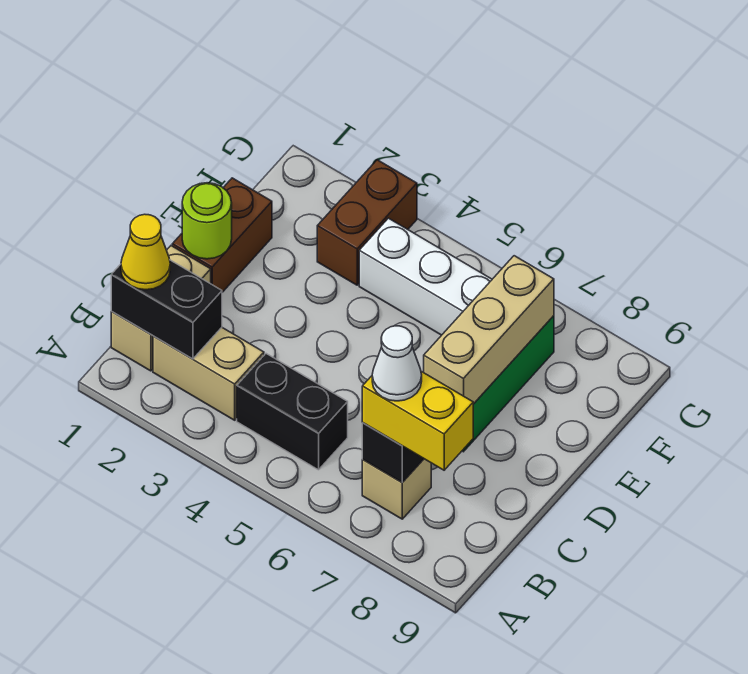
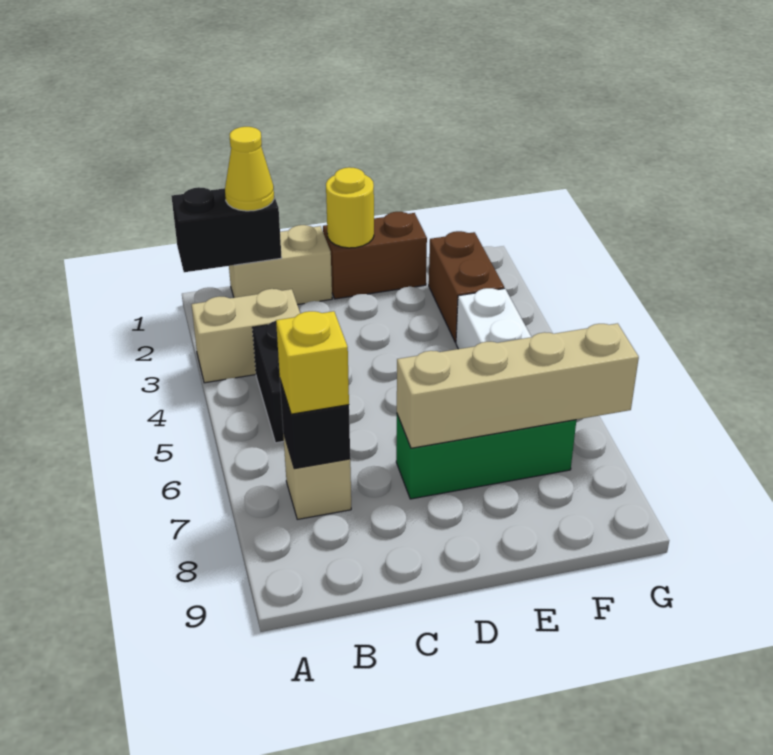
black brick B1:B2 level 2 -> black brick A1:B1 level 2
tan brick B2:B3 level 1 -> tan brick A3:B3 level 1
yellow brick B7:B8 level 3 -> yellow brick B7 level 3
white cone B7 level 4 -> none
lime round brick D1 level 2 -> yellow round brick D1 level 2
tan brick D7:F7 level 2 -> tan brick D7:G7 level 2
brown brick F3:G3 level 1 -> brown brick F2:F3 level 1

